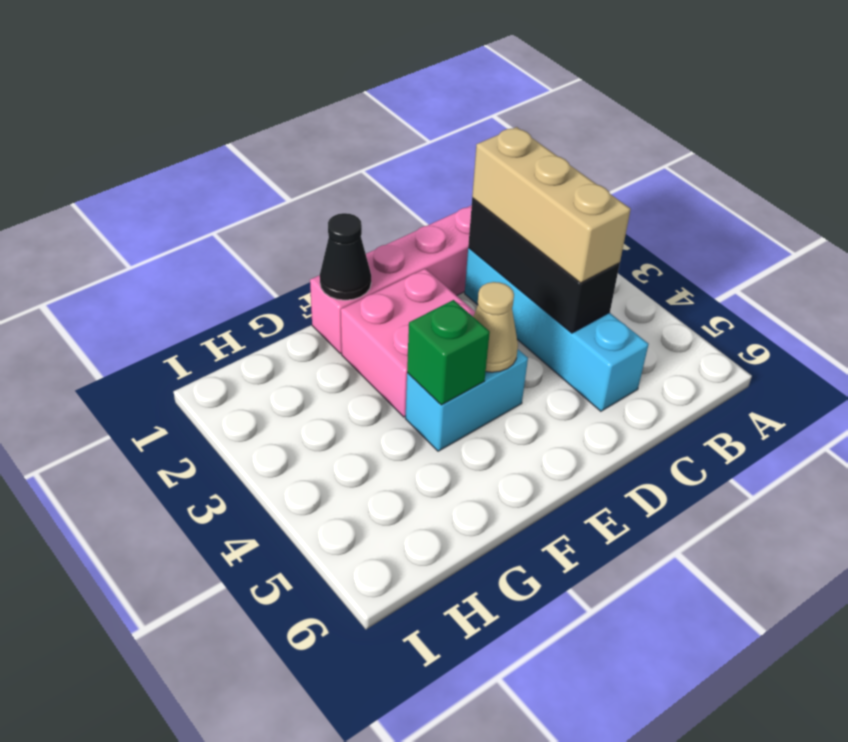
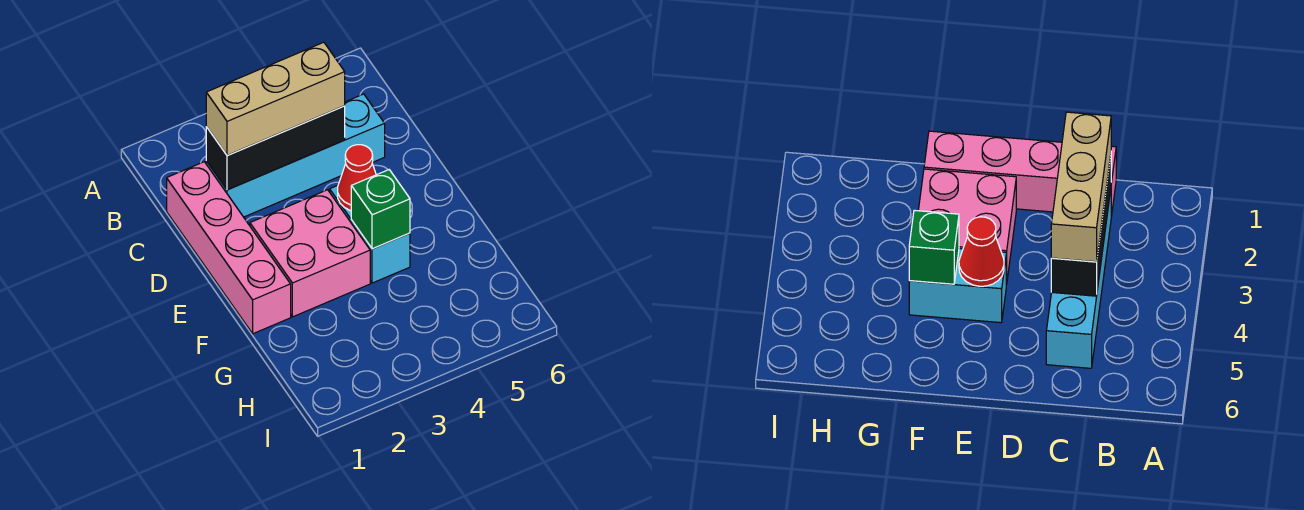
tan cone E4 level 2 -> red cone E4 level 2
black cone F1 level 2 -> none

